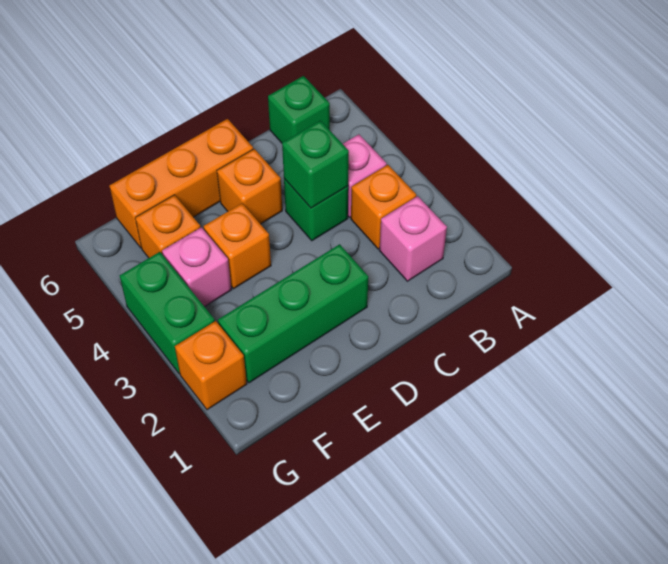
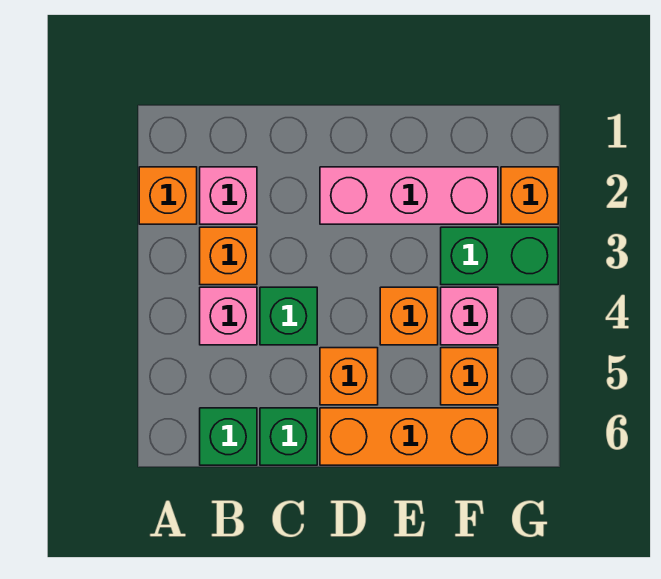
none -> orange brick A2 level 1
green brick C4 level 2 -> green brick C6 level 1
green brick D2:F2 level 1 -> pink brick D2:F2 level 1
green brick G3:G4 level 1 -> green brick F3:G3 level 1

